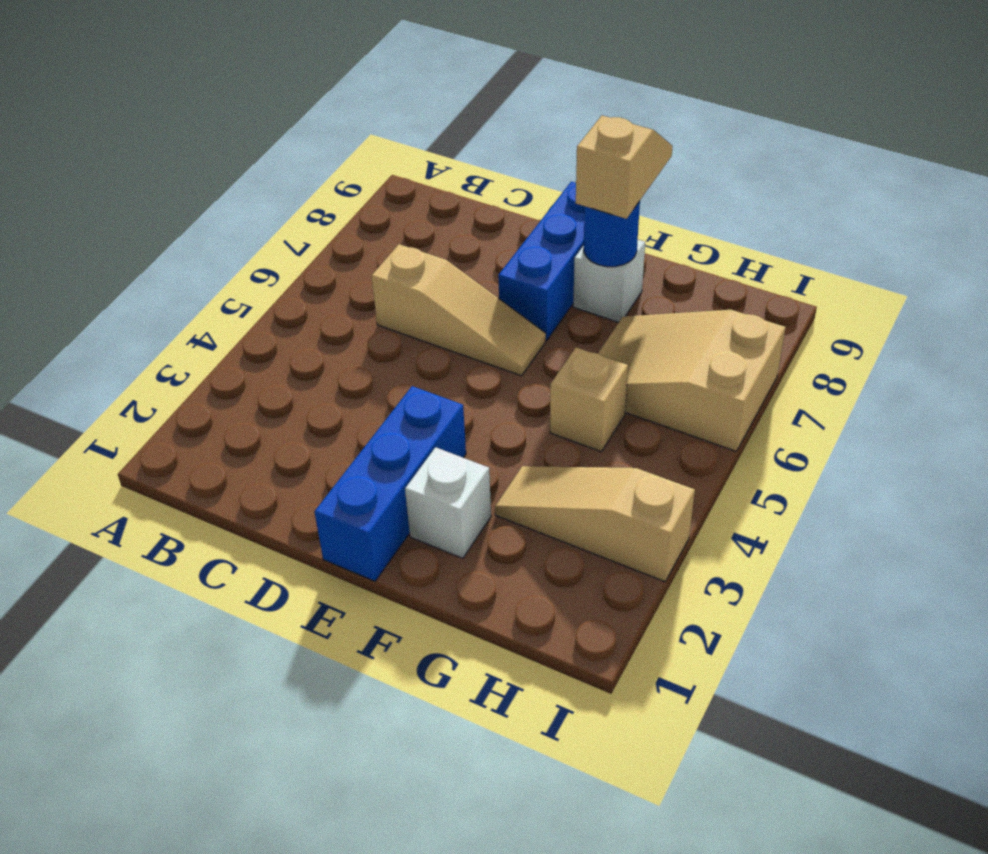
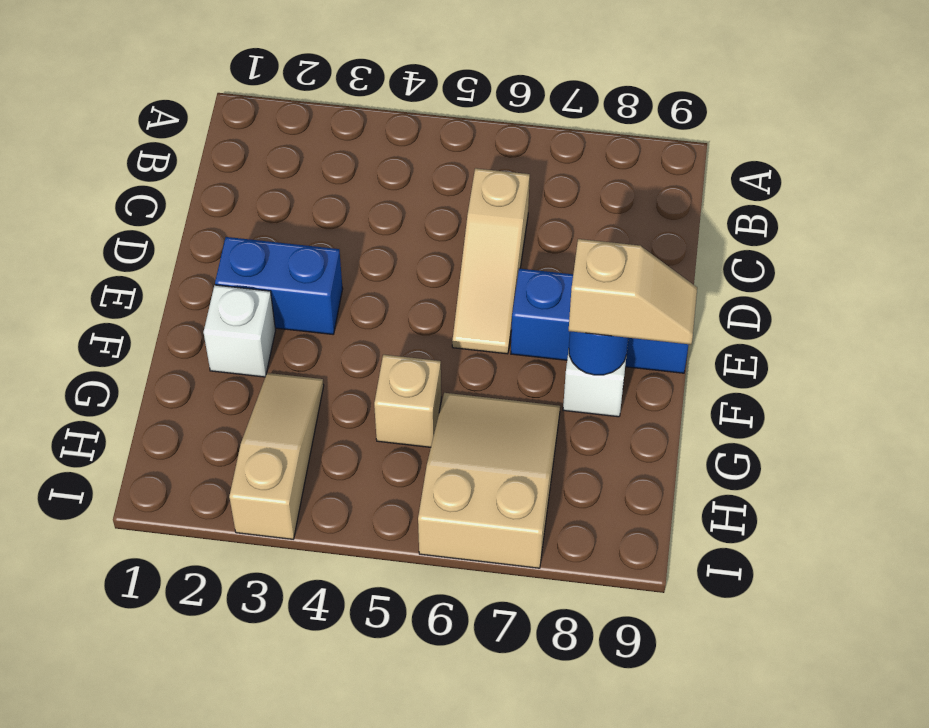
blue brick E1:E3 level 1 -> blue brick E2:E3 level 1

